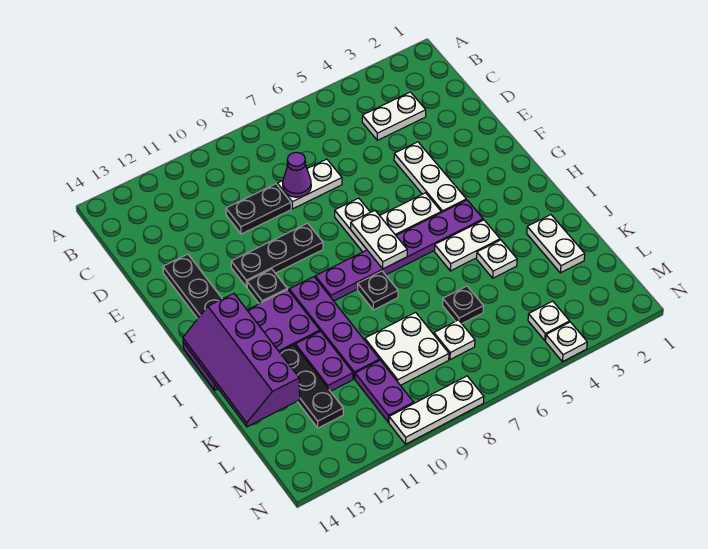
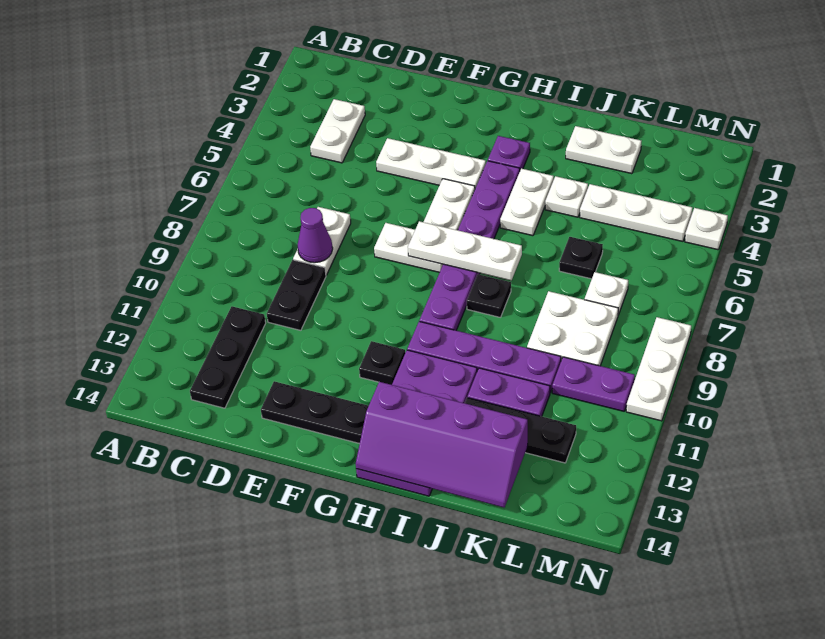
black plate F9:F11 level 1 -> black plate C11:C13 level 1
white plate G7:H7 level 2 -> white plate G7:I7 level 2
none -> purple plate H3 level 1
white plate M4 level 1 -> white plate K4:M4 level 1

